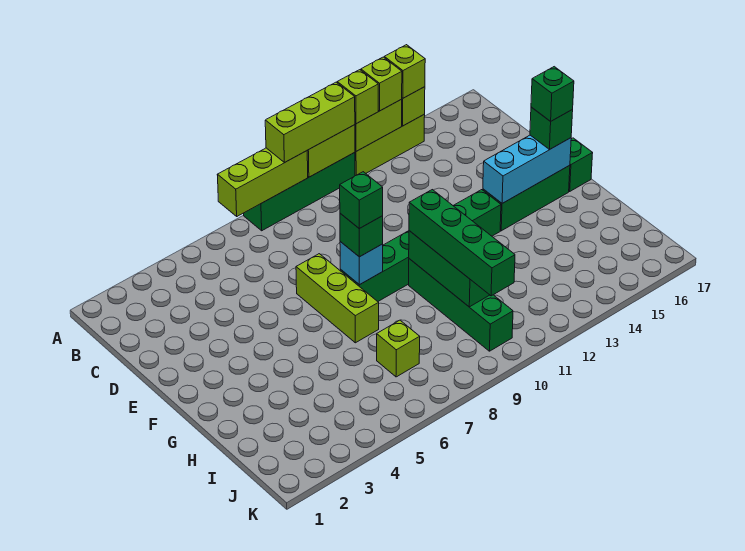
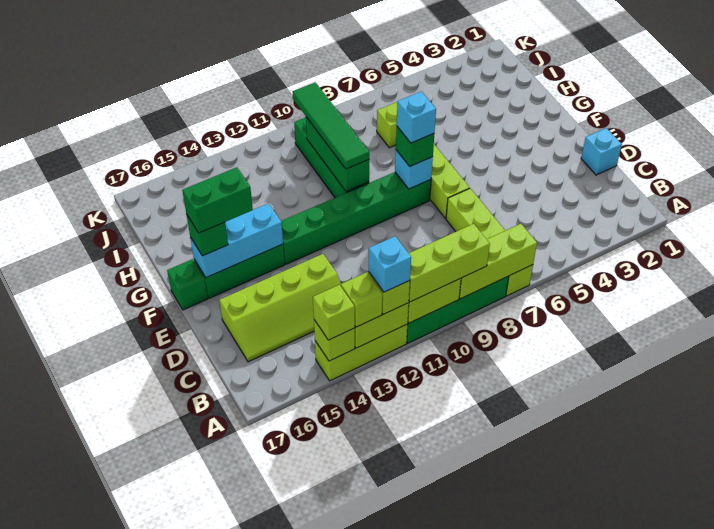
none -> lime brick A7:D7 level 1
none -> cyan brick A12 level 4
none -> lime slope C13:D16 level 1 top D
none -> cyan brick D1 level 1
green brick F8 level 4 -> cyan brick F8 level 4
green brick F16 level 4 -> green brick F15:F16 level 4
green brick G10:J10 level 3 -> green tile G10:J10 level 3

